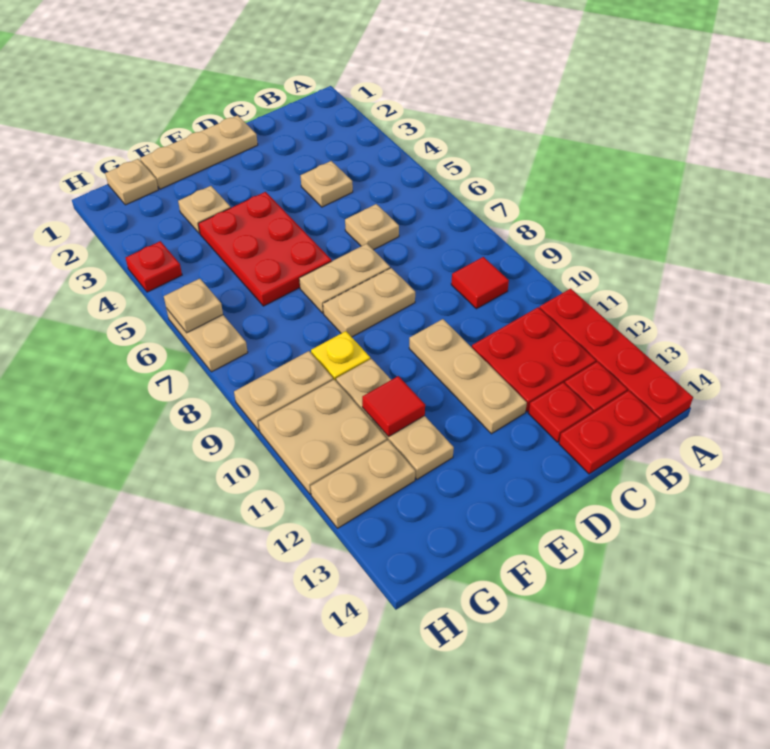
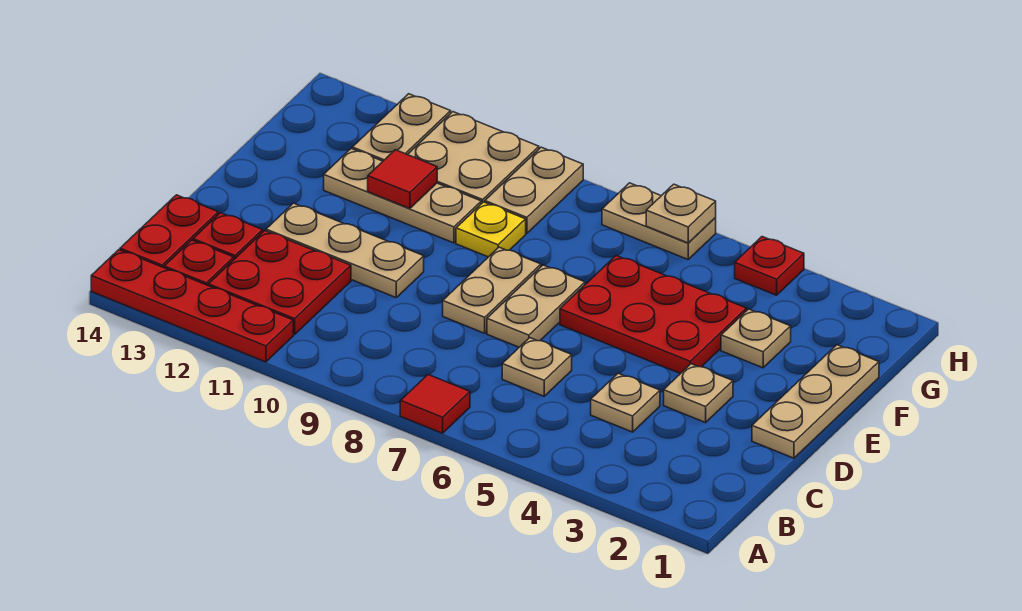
red tile B9 level 1 -> red tile A7 level 1
tan plate G1 level 1 -> tan plate D3 level 1

